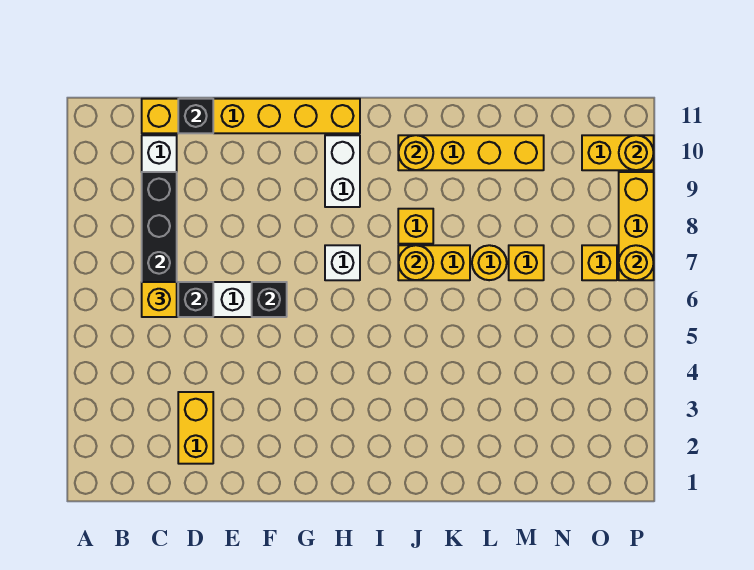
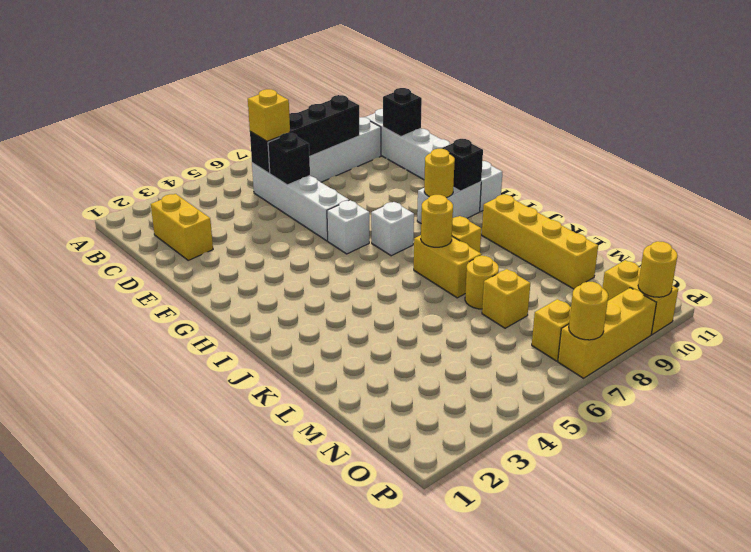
yellow brick C11:H11 level 1 -> white brick C11:H11 level 1
yellow brick D2:D3 level 1 -> yellow brick C2:D2 level 1
black brick F6 level 2 -> black brick H10 level 2
none -> white brick G6 level 1
yellow round brick J10 level 2 -> yellow round brick H9 level 2

